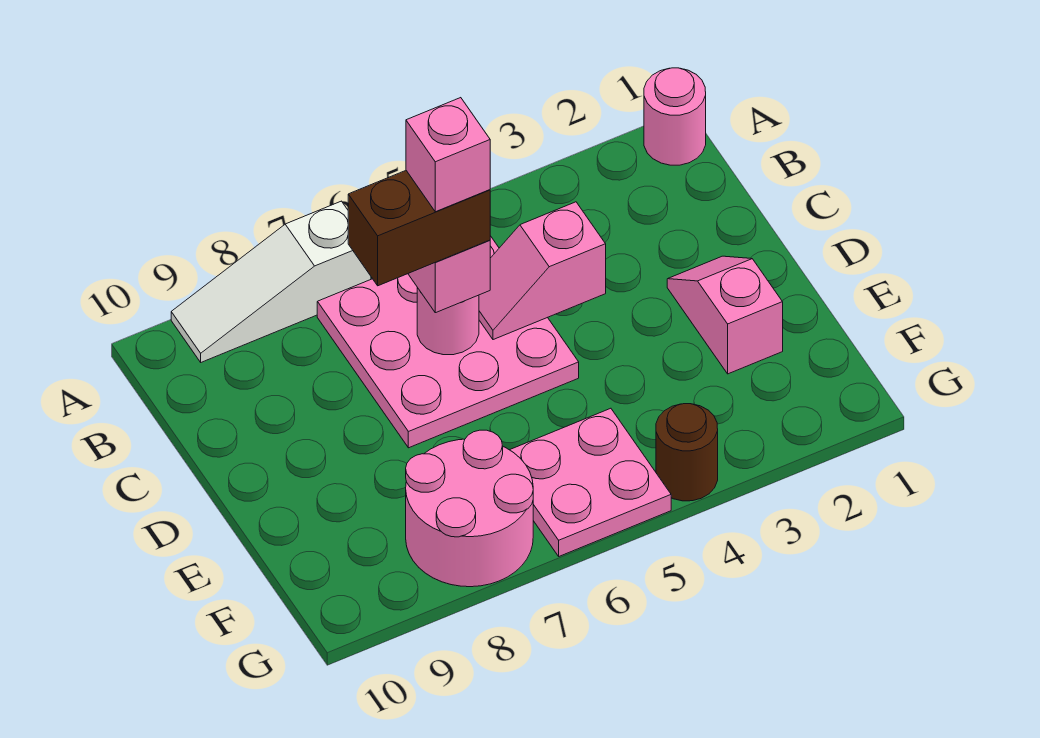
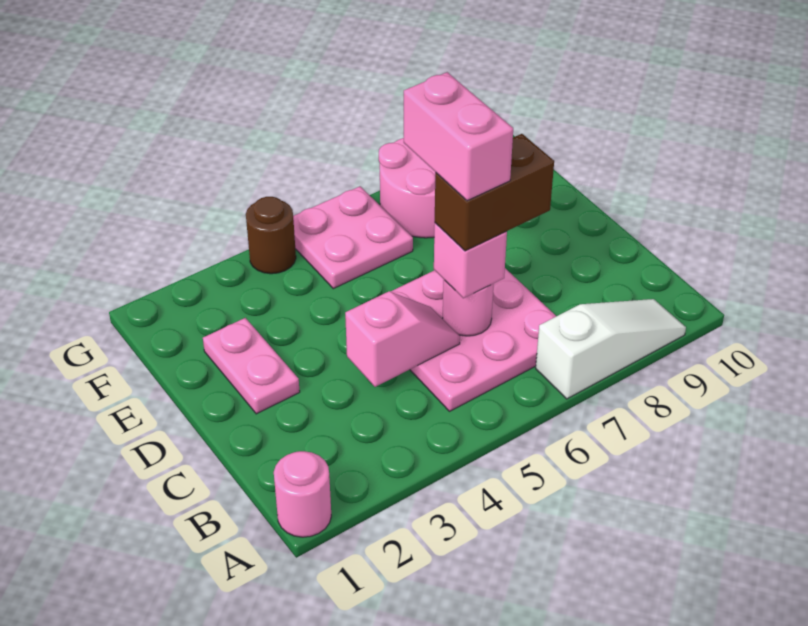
pink brick C6 level 5 -> pink brick C6:D6 level 5
pink slope D2:E2 level 1 top E -> pink plate D2:E2 level 1

